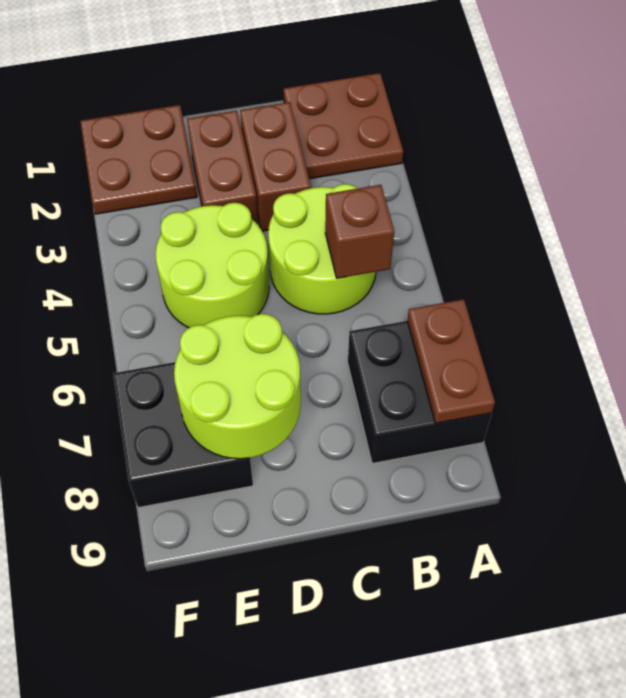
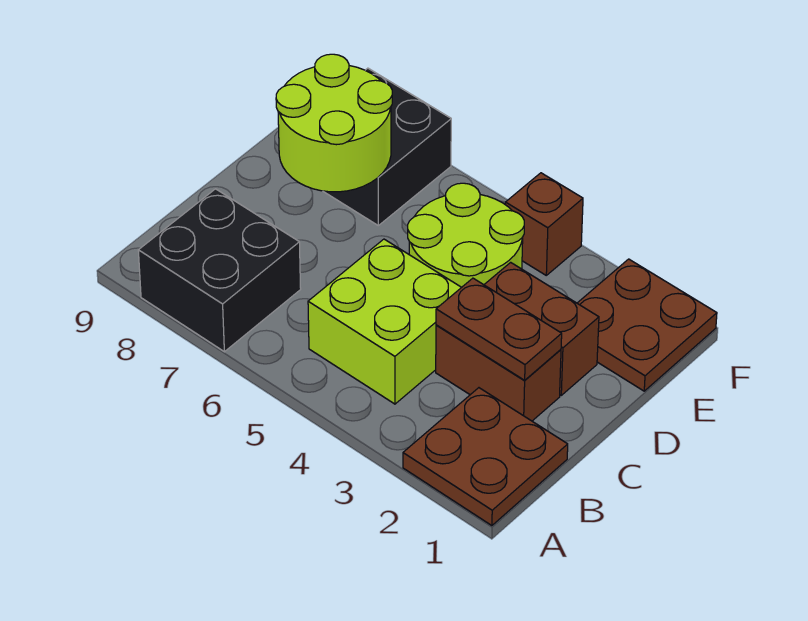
brown plate A7:A8 level 2 -> brown plate C2:C3 level 2
lime round brick B4:C5 level 1 -> lime brick B4:C5 level 1
brown brick B5 level 2 -> brown brick F4 level 1

